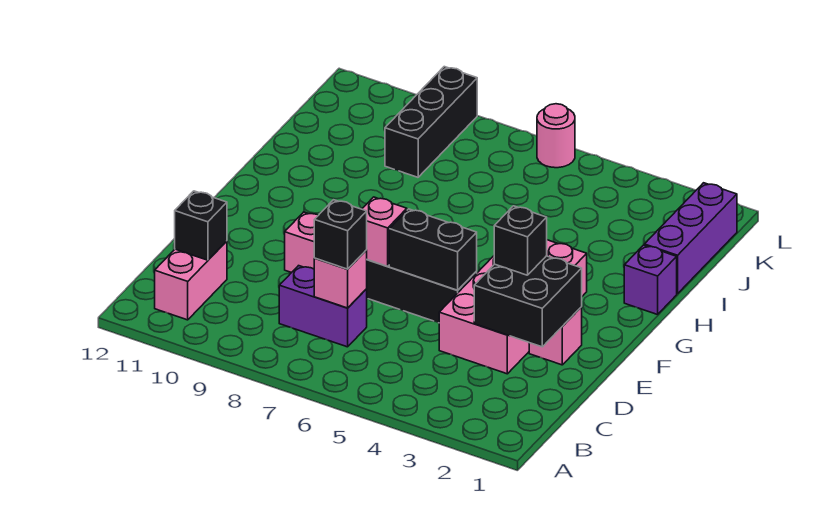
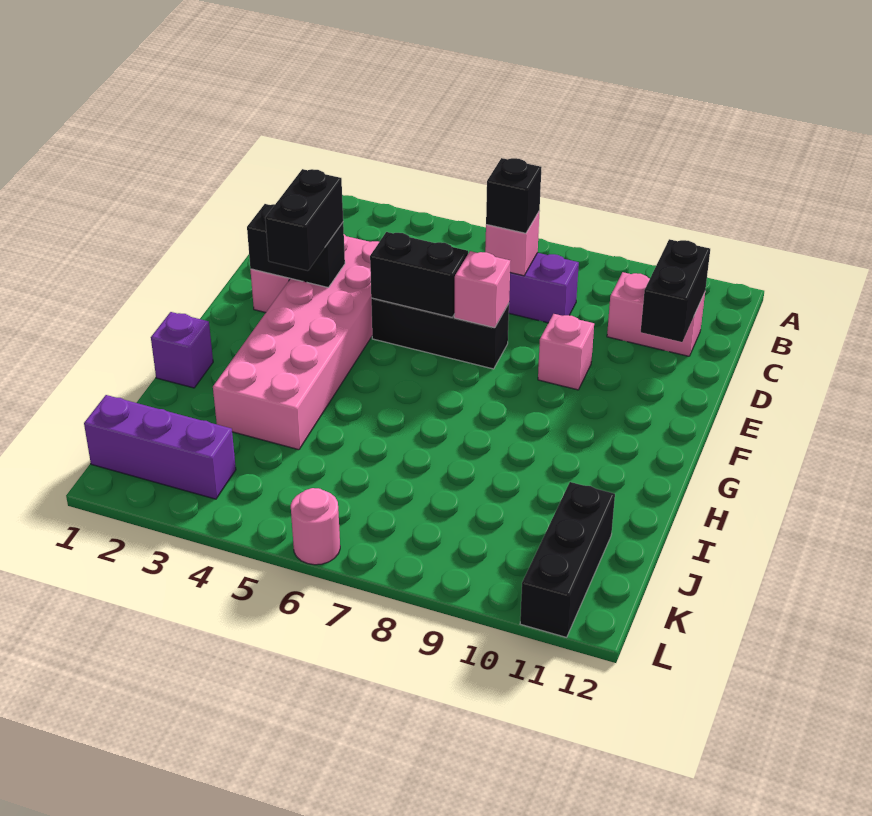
pink brick B11:C11 level 1 -> pink brick C10:C11 level 1
black brick C11 level 2 -> black brick C11:D11 level 2
black brick D2:E3 level 2 -> black brick E2:E3 level 2
pink brick D3:G4 level 1 -> pink brick D3:I4 level 1
black brick E3 level 3 -> black brick E3:F3 level 3
purple brick I1:K1 level 1 -> purple brick K1:K3 level 1
black brick J9:L9 level 1 -> black brick J11:L11 level 1

